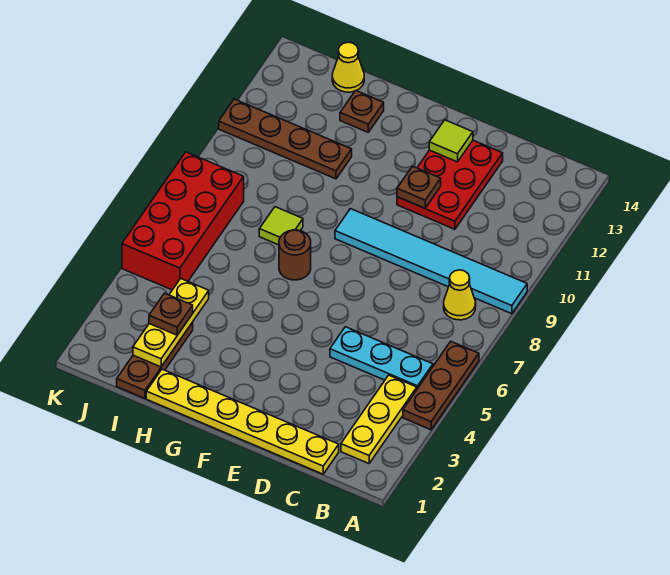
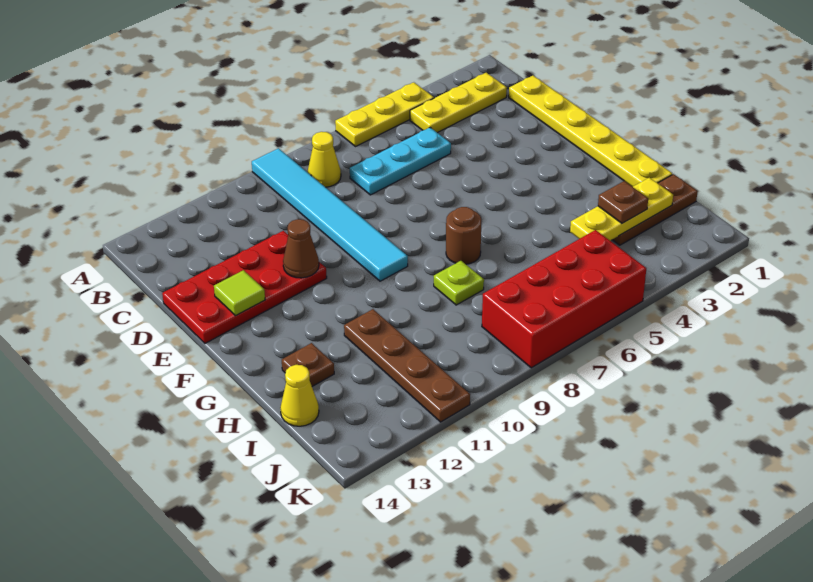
brown plate A4:A6 level 1 -> yellow plate A4:A6 level 1
cyan plate B5:D5 level 1 -> cyan plate C5:C7 level 1
red plate D11:E13 level 1 -> red plate D11:E14 level 1
brown plate E11 level 2 -> brown cone E11 level 2
lime tile H8 level 1 -> lime plate H8 level 1

